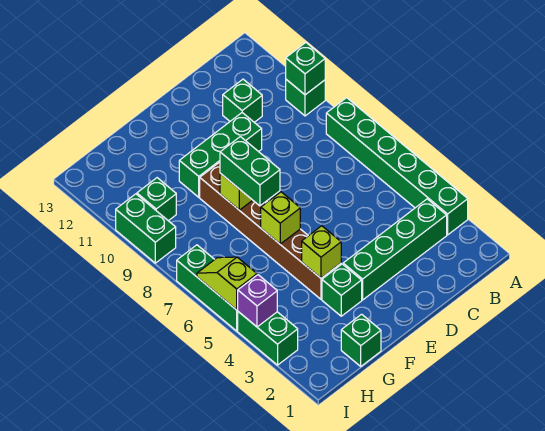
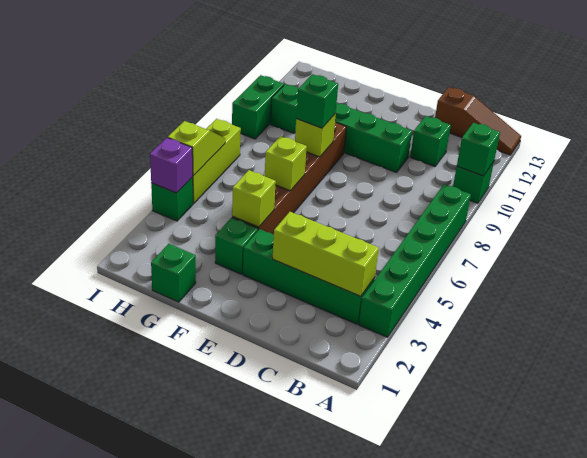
none -> brown slope A13:C13 level 1 top C
none -> lime brick B3:D3 level 2
green brick F7:F8 level 3 -> green brick F8 level 3
green brick I3:I4 level 1 -> green brick I4 level 1
green brick I5:I7 level 1 -> lime brick I5:I7 level 1

